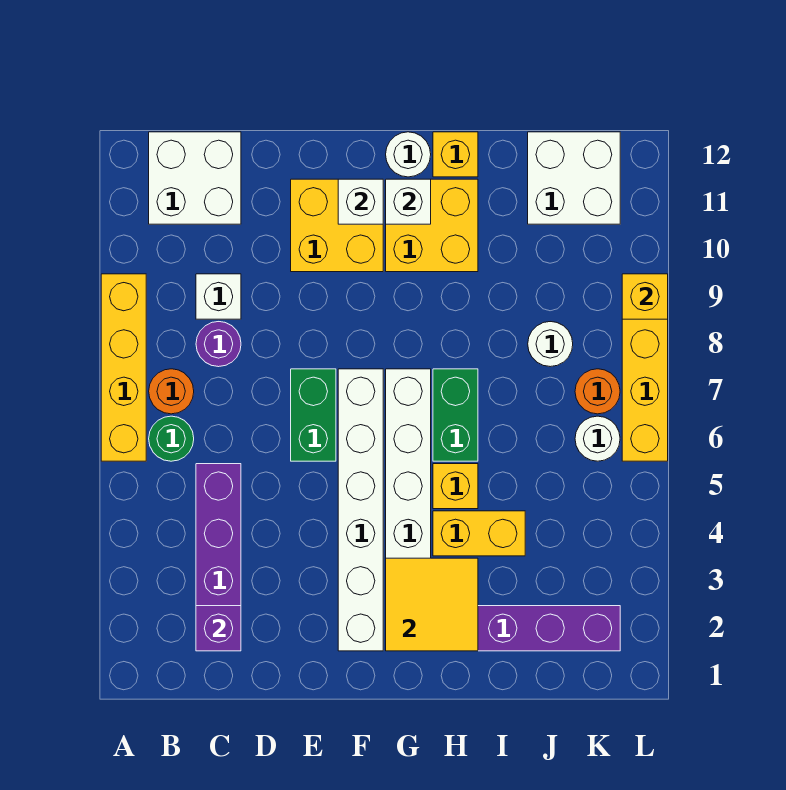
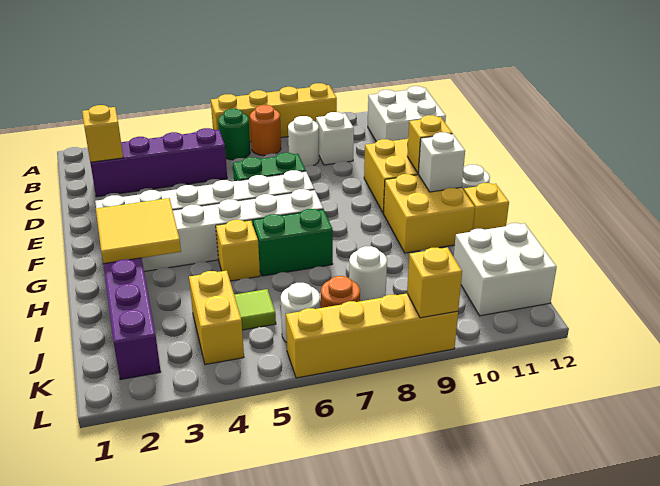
purple brick C2 level 2 -> yellow brick C2 level 2
purple round brick C8 level 1 -> white round brick C8 level 1
white brick F11 level 2 -> yellow brick F11 level 2
yellow brick H4:I4 level 1 -> yellow brick J4:K4 level 1
none -> lime tile J5 level 1

